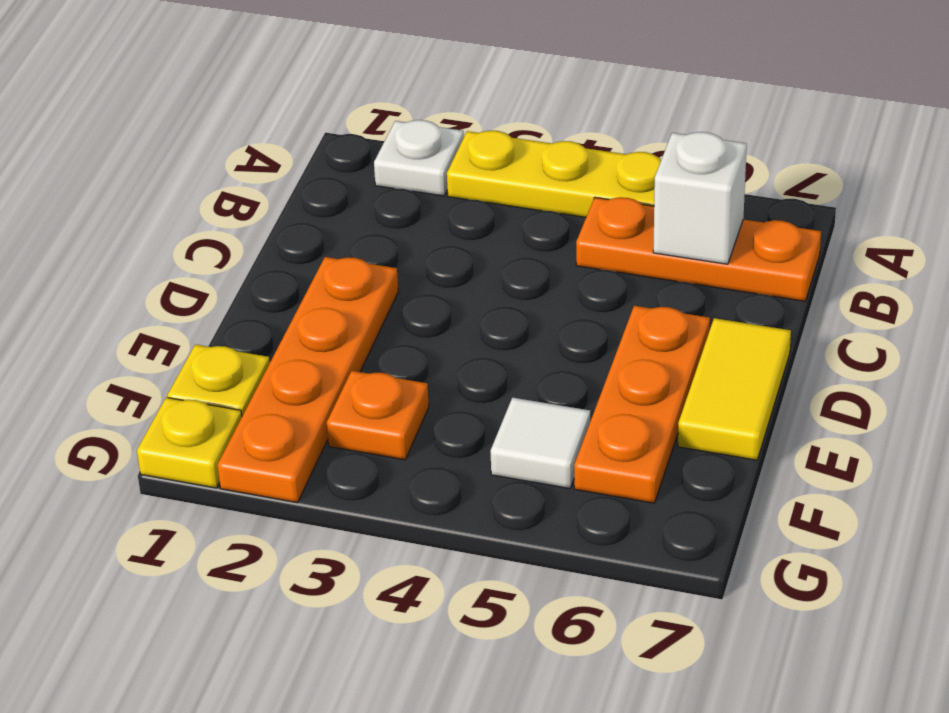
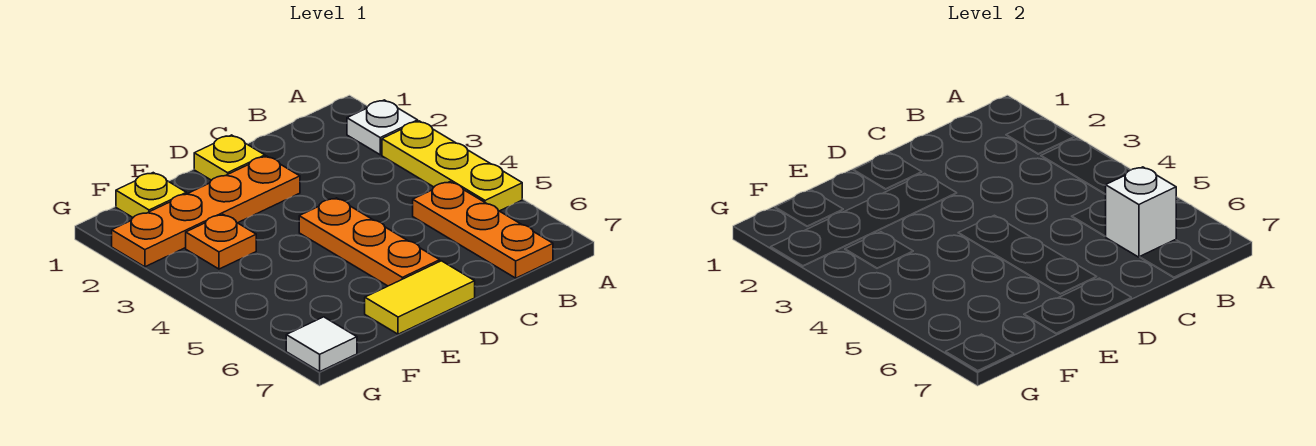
orange plate D6:F6 level 1 -> orange plate D4:D6 level 1
white tile F5 level 1 -> white tile G7 level 1
yellow plate G1 level 1 -> yellow plate D1 level 1

